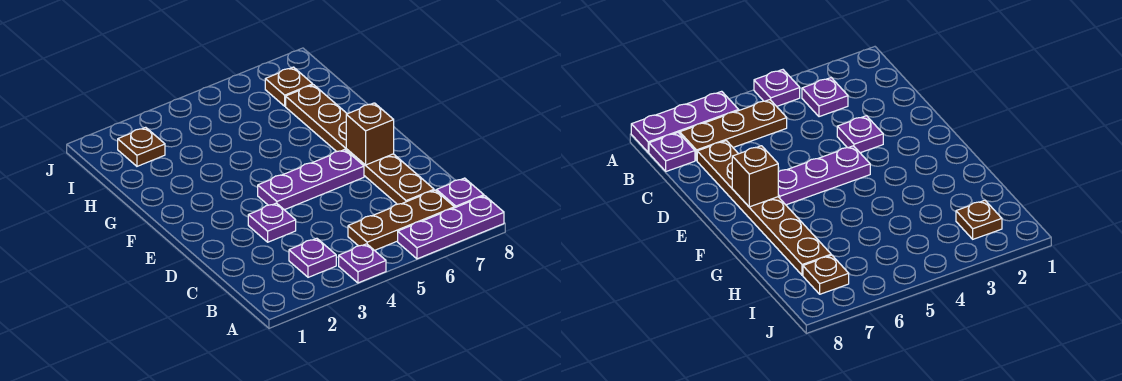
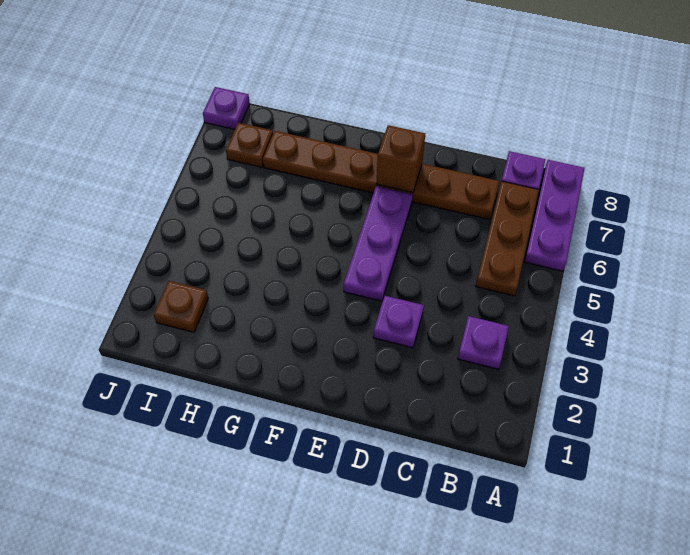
purple plate A4 level 1 -> purple plate J8 level 1

